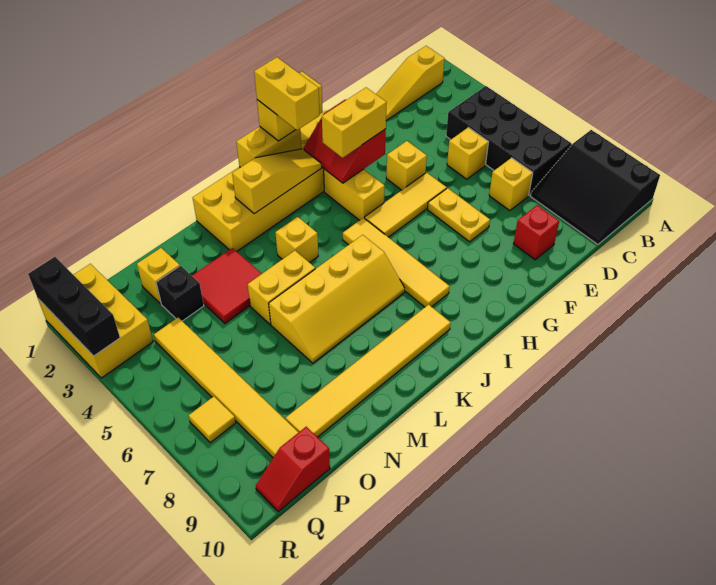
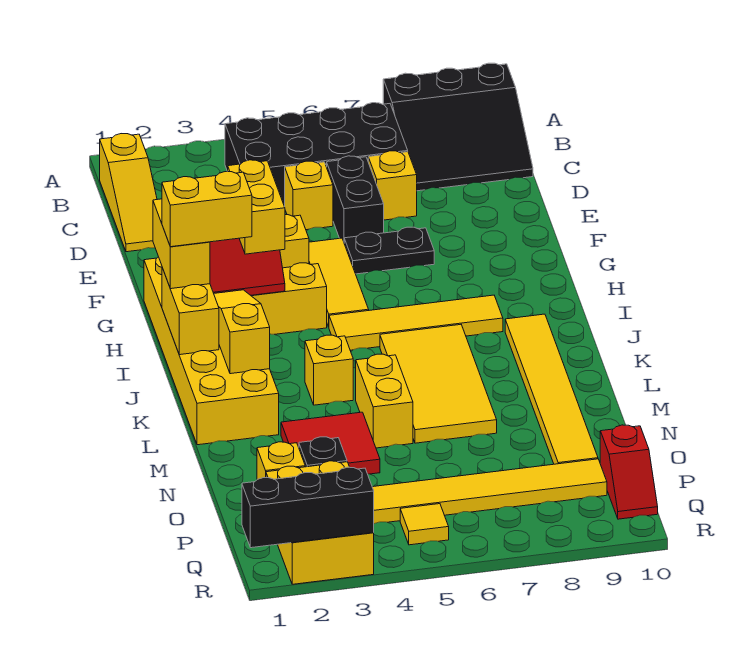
none -> black brick D6:E6 level 1
red brick E9 level 1 -> none
yellow plate F6:F7 level 1 -> black plate F6:F7 level 1
yellow slope J6:M7 level 1 top 6 -> yellow tile J6:M7 level 1
yellow brick Q1:R3 level 1 -> yellow brick P2:R3 level 1
yellow tile Q7 level 1 -> yellow tile Q5 level 1

